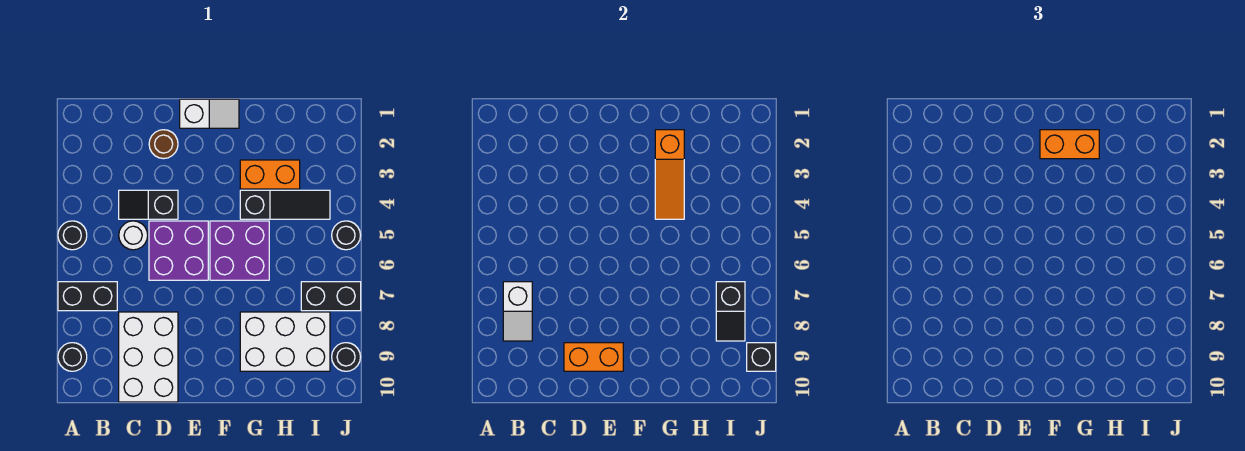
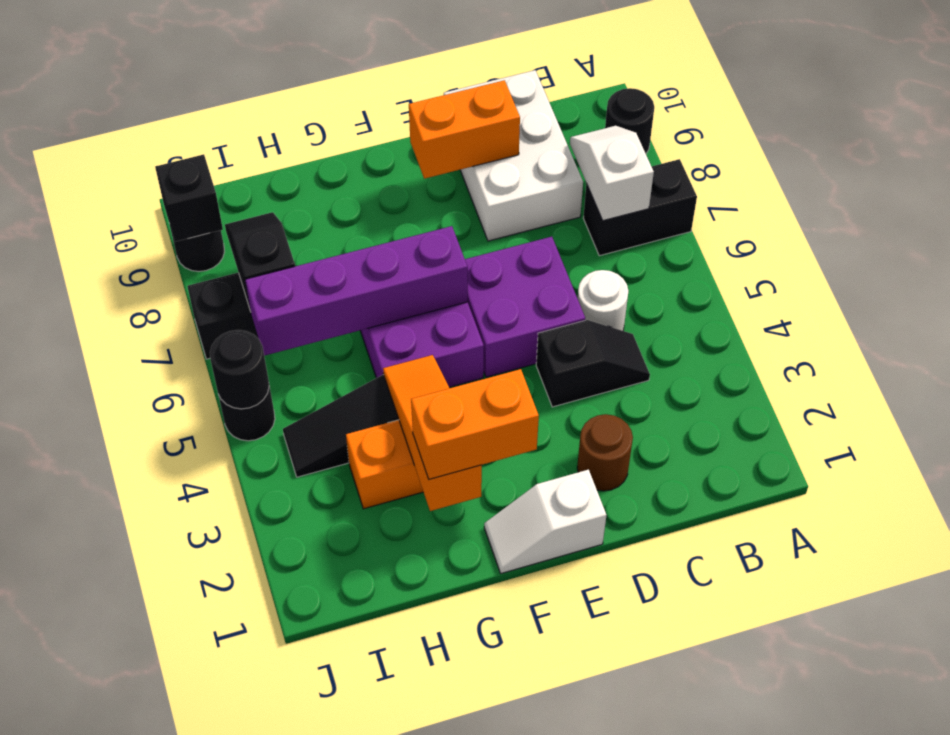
black round brick A5 level 1 -> black round brick J5 level 2
none -> purple brick F6:I6 level 2
white brick G8:I9 level 1 -> none

